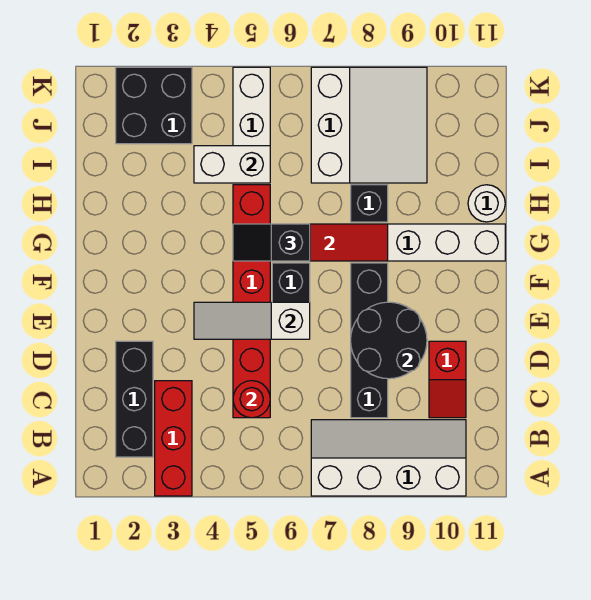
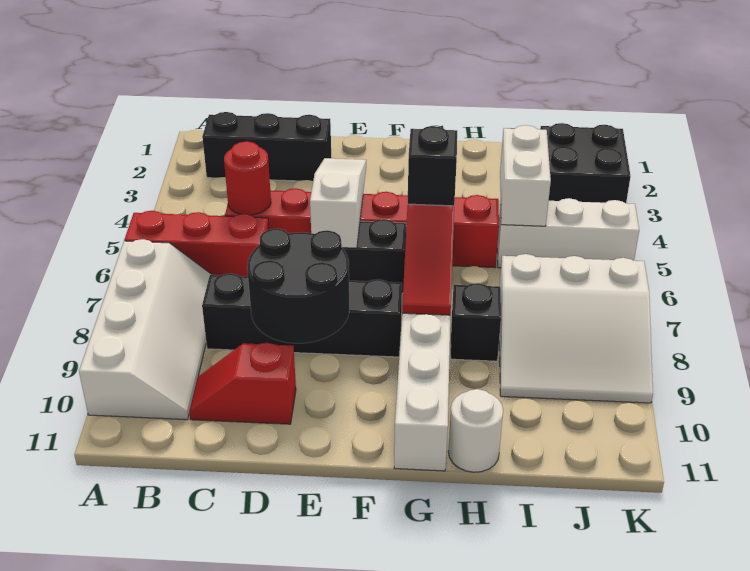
red brick A3:C3 level 1 -> red brick A6:C6 level 1

